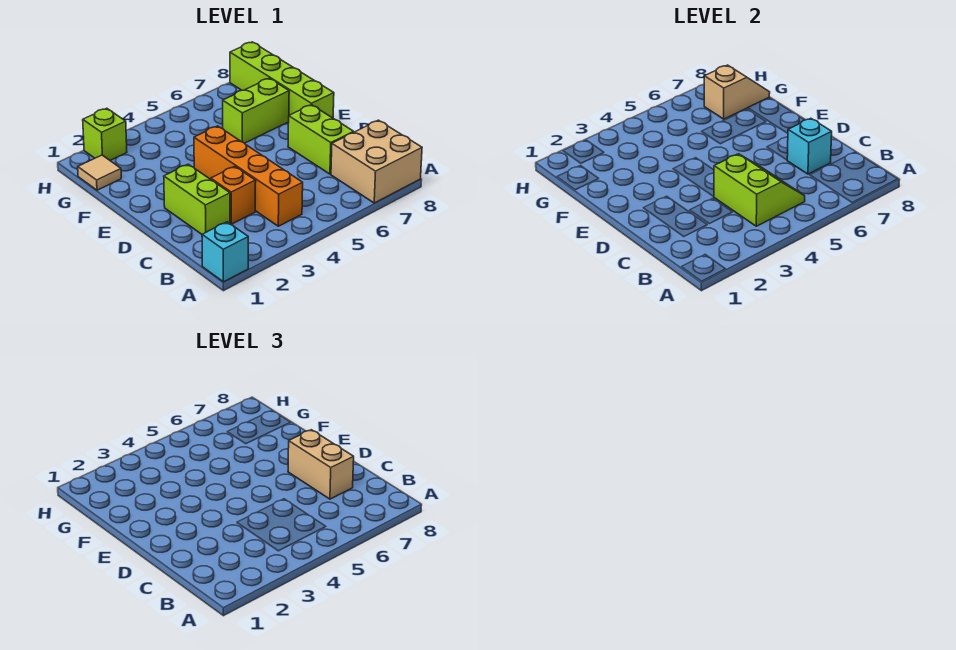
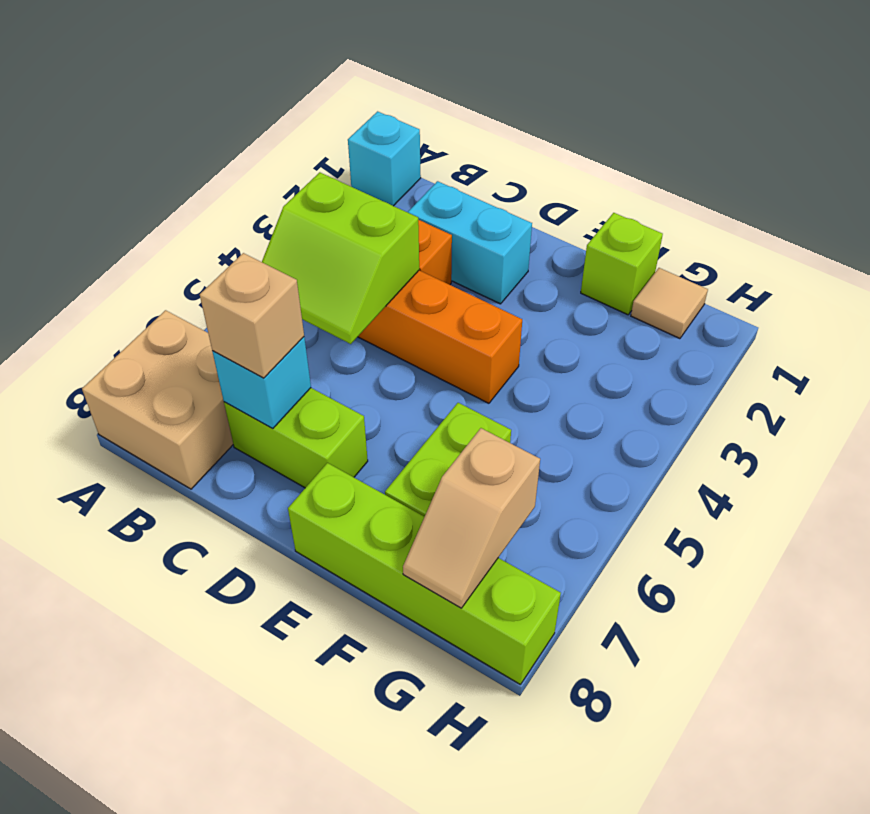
lime brick C2:D2 level 1 -> cyan brick C2:D2 level 1
tan brick C7:D7 level 3 -> tan brick C7 level 3
lime brick H2 level 1 -> lime brick F1 level 1

